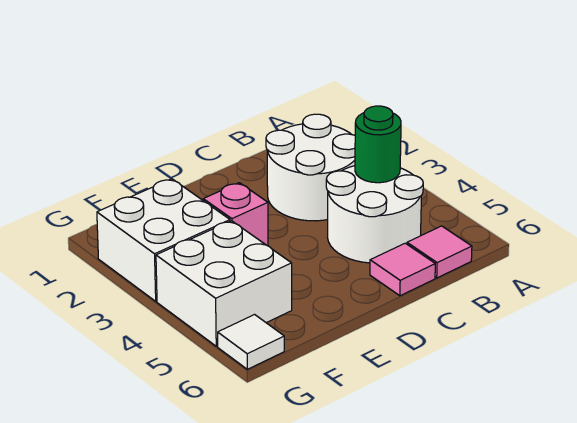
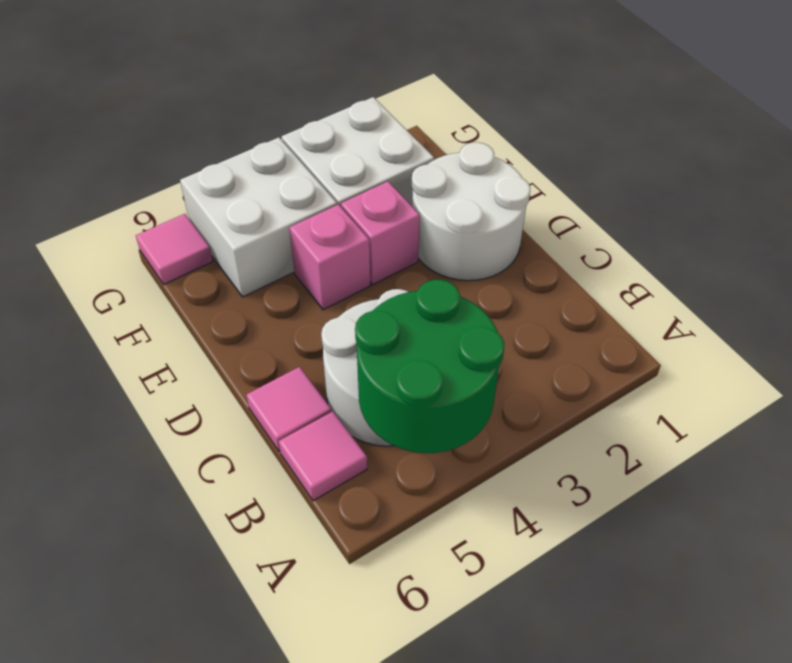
white round brick B2:C3 level 1 -> white round brick D1:E2 level 1
green round brick B4 level 2 -> green round brick A4:B5 level 2
none -> pink brick E4 level 1
white tile G6 level 1 -> pink tile G6 level 1

